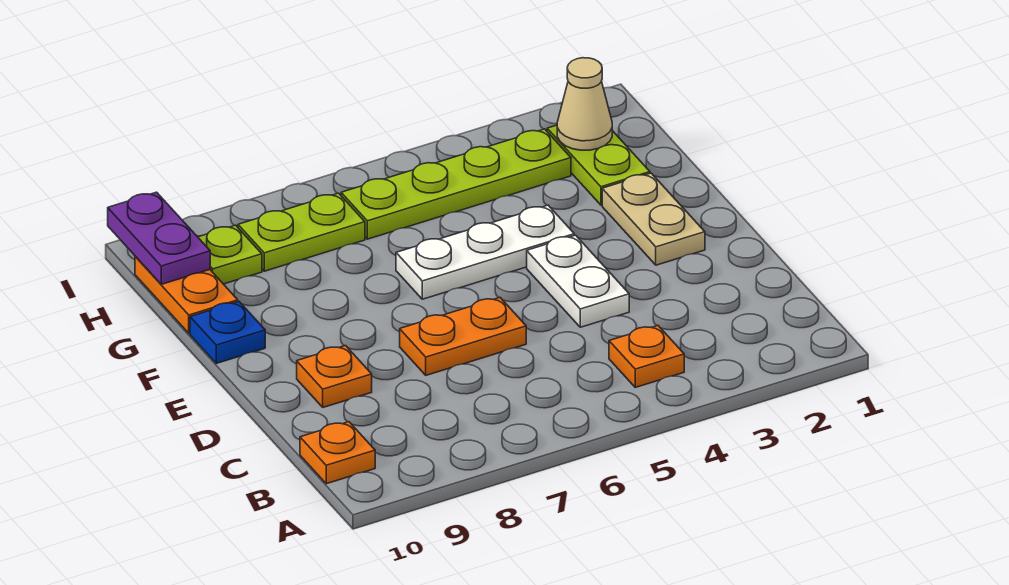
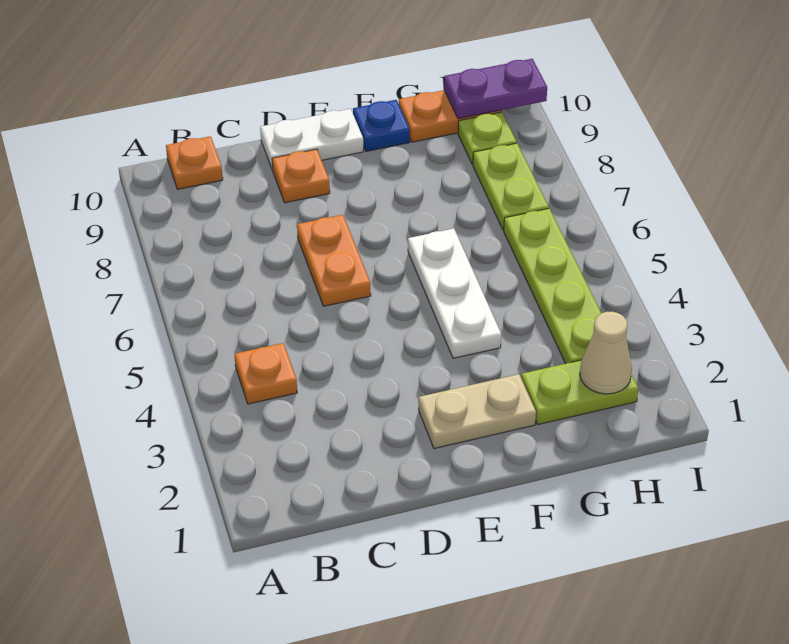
white plate D4:E4 level 1 -> white plate D10:E10 level 1

